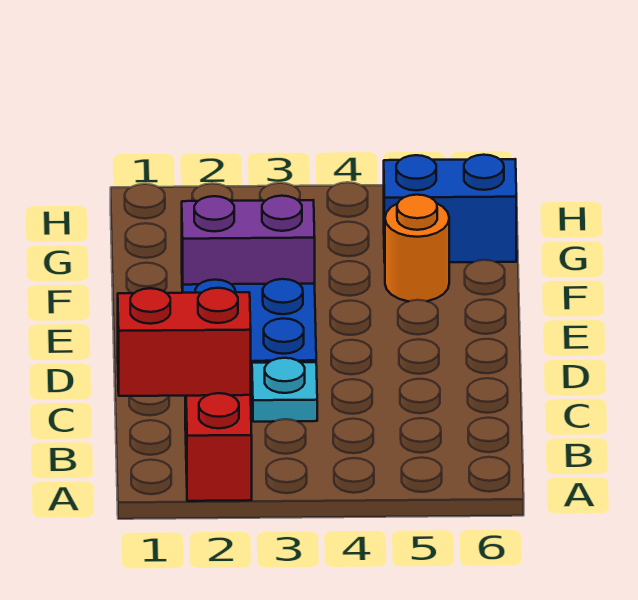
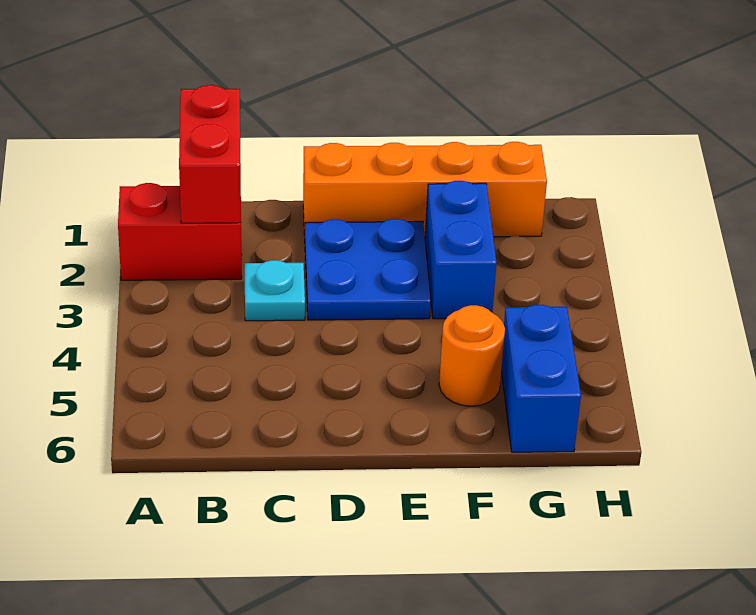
none -> orange brick D1:G1 level 1
purple brick F2:F3 level 1 -> blue brick F2:F3 level 1

